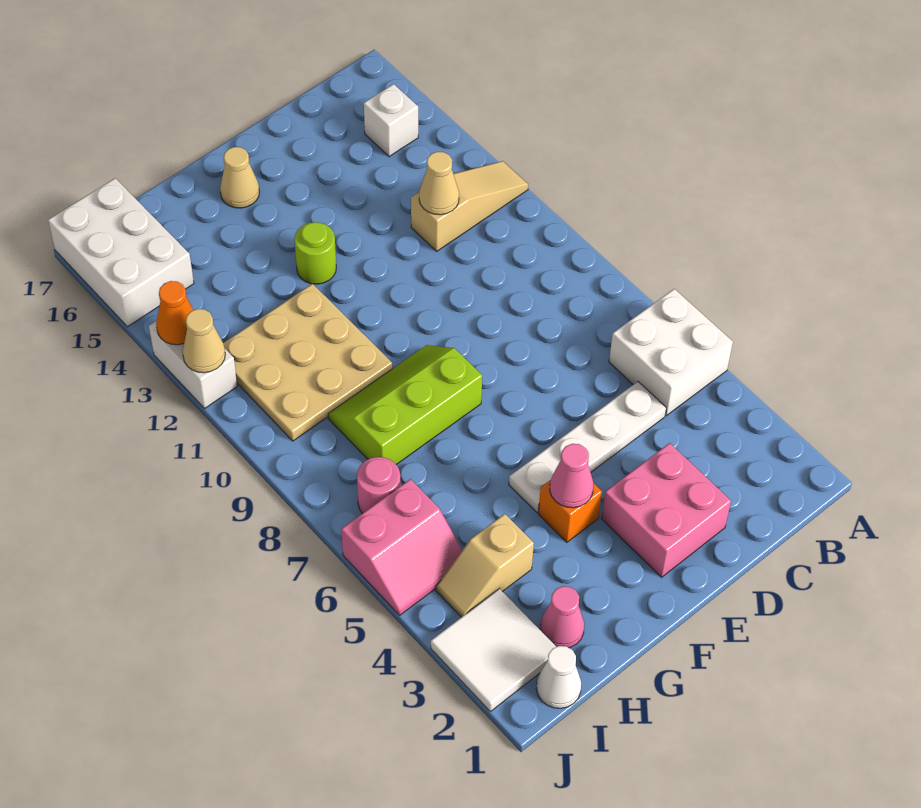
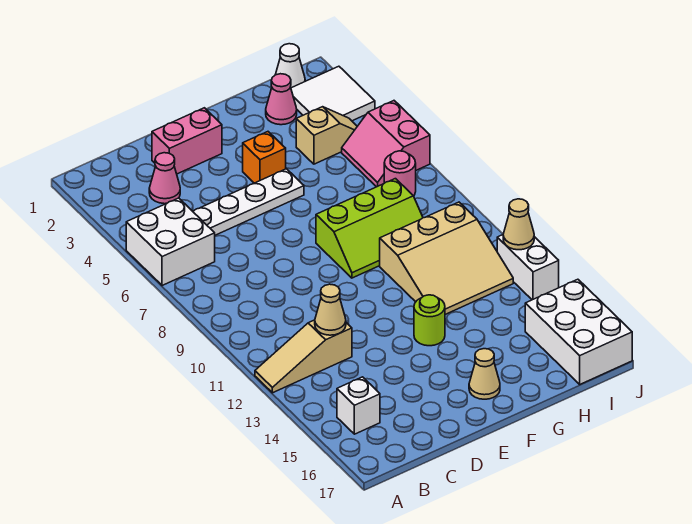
pink brick D2:E3 level 1 -> pink brick D2:E2 level 1
pink cone F4 level 2 -> pink cone C3 level 1
tan plate G10:I12 level 1 -> tan slope G10:I12 level 1 top 10
pink slope I5:J6 level 1 top 6 -> pink slope I5:J6 level 1 top J
orange cone J13 level 2 -> none

